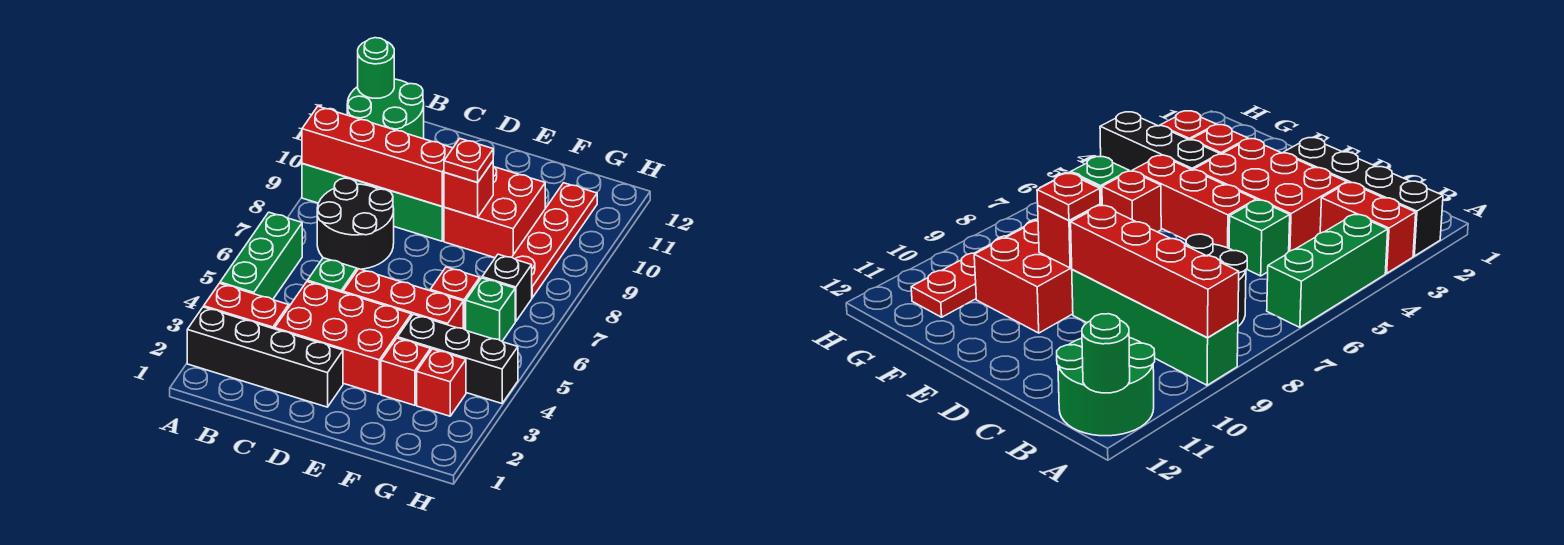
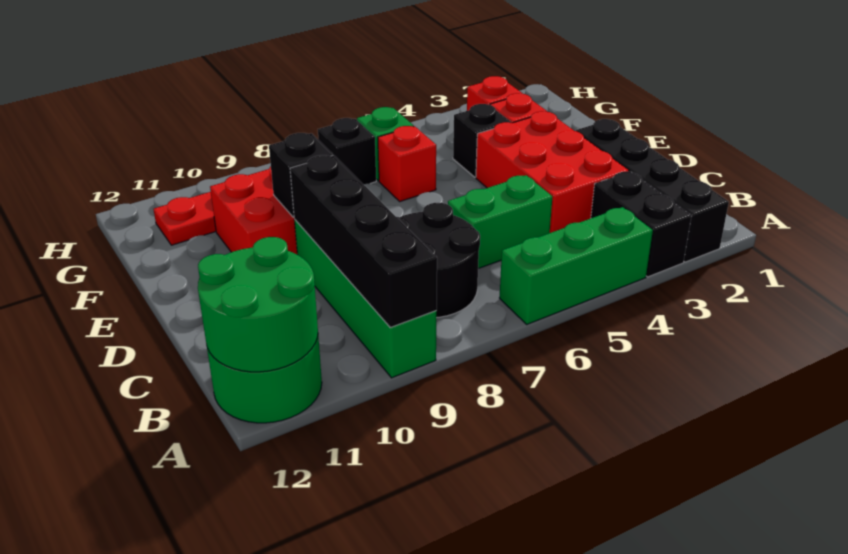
red brick A3:B3 level 1 -> black brick A3:B3 level 1
red brick A9:D9 level 2 -> black brick A9:D9 level 2
green round brick A12 level 2 -> green round brick A11:B12 level 2
green brick C5 level 1 -> green brick C5:C6 level 1
red brick D5:F5 level 1 -> none
red brick E9 level 2 -> black brick E9 level 2
red plate E9 level 3 -> none
black brick F4:H4 level 1 -> black brick F4 level 1

